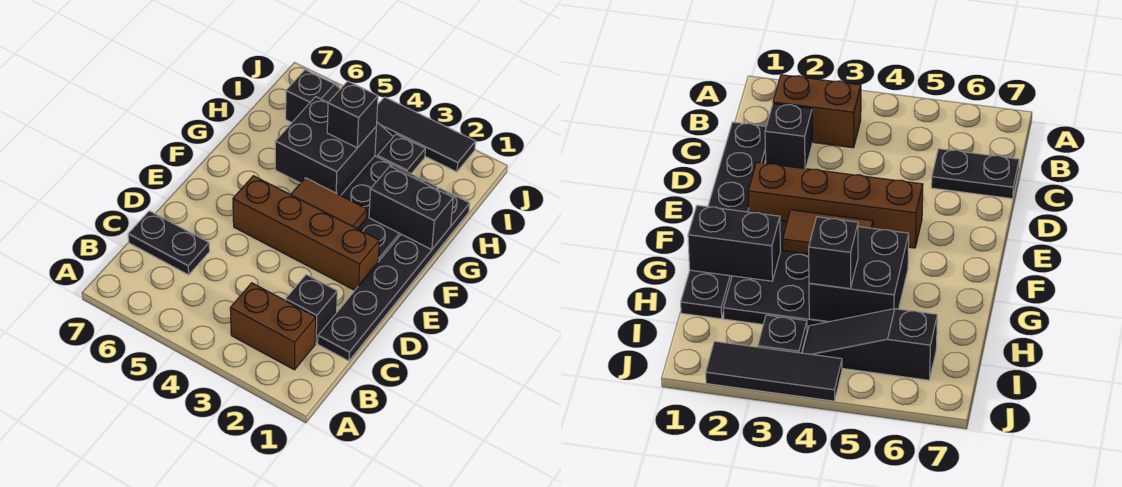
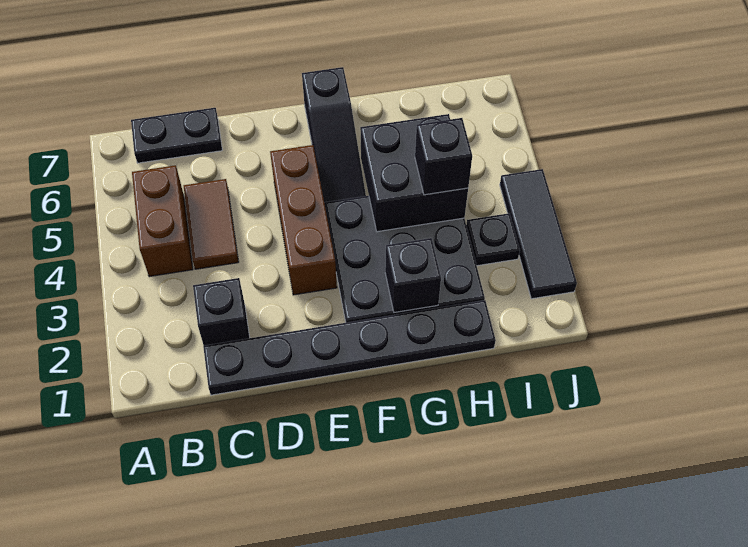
brown brick B2:B3 level 1 -> brown brick B4:B5 level 1
black plate C6:C7 level 1 -> black plate B7:C7 level 1
brown brick E2:E5 level 1 -> brown brick E3:E5 level 1
brown tile F3:F4 level 2 -> brown tile C4:C5 level 1
black brick G1:G2 level 2 -> black brick G2 level 2
black slope I4:I6 level 1 top 6 -> black slope F5:F7 level 1 top 7

